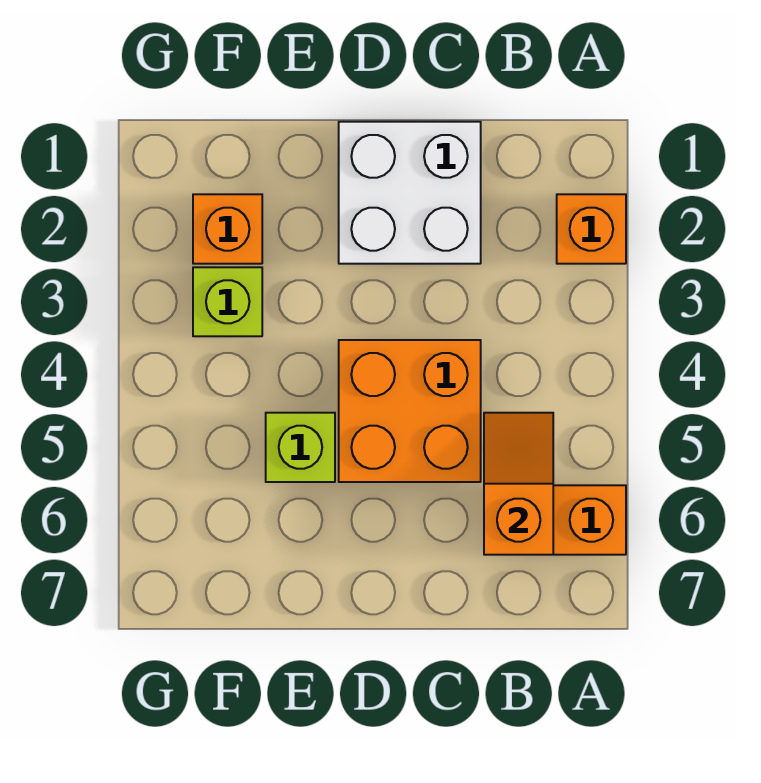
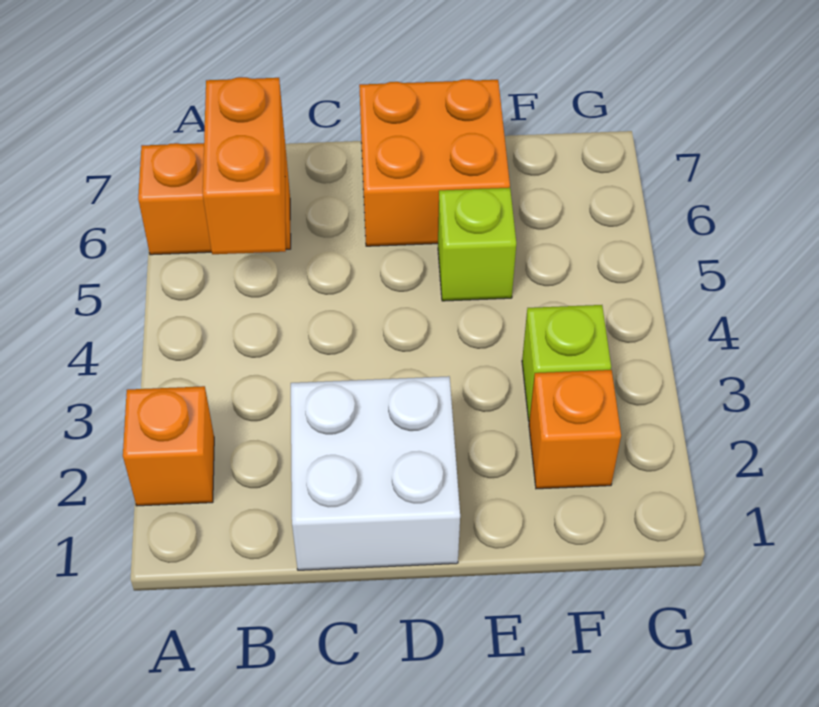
orange slope B5:B6 level 2 top 6 -> orange brick B5:B6 level 2
orange brick C4:D5 level 1 -> orange brick D6:E7 level 1

